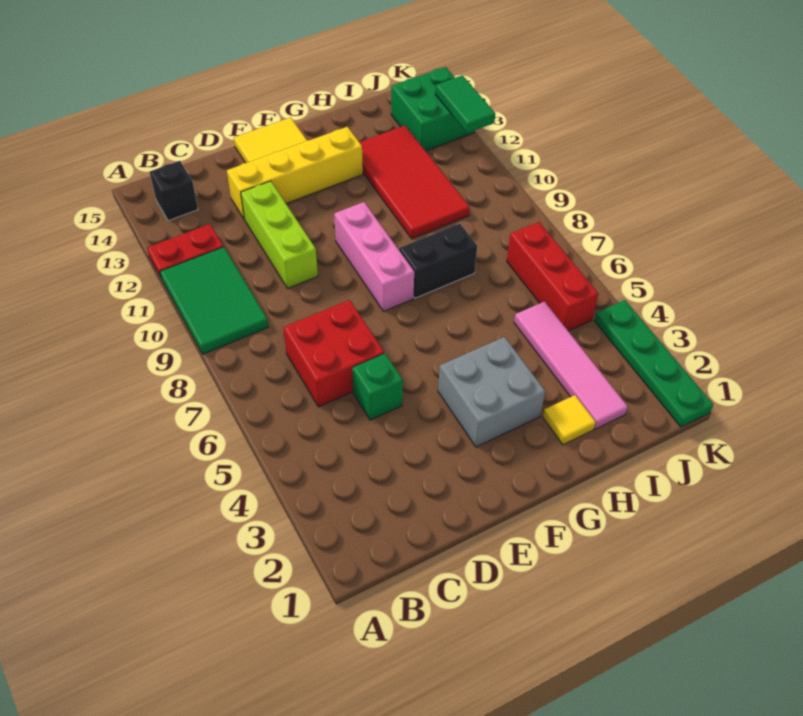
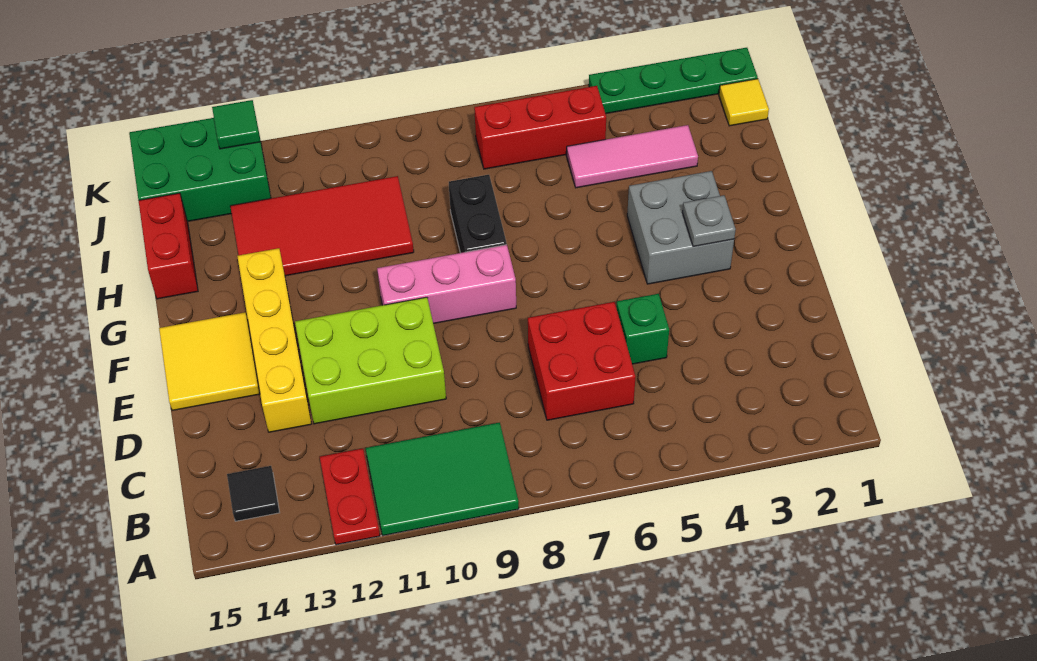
black brick B14 level 1 -> black tile B14 level 1
lime brick D10:D12 level 1 -> lime brick D10:E12 level 1
none -> grey plate F3 level 2
yellow tile H2 level 1 -> yellow tile J1 level 1
none -> red brick H15:I15 level 1
pink tile I2:I5 level 1 -> pink tile I3:I5 level 1
green brick J13:K14 level 1 -> green brick J13:K15 level 1
green tile K12:K13 level 2 -> green tile K13 level 2

